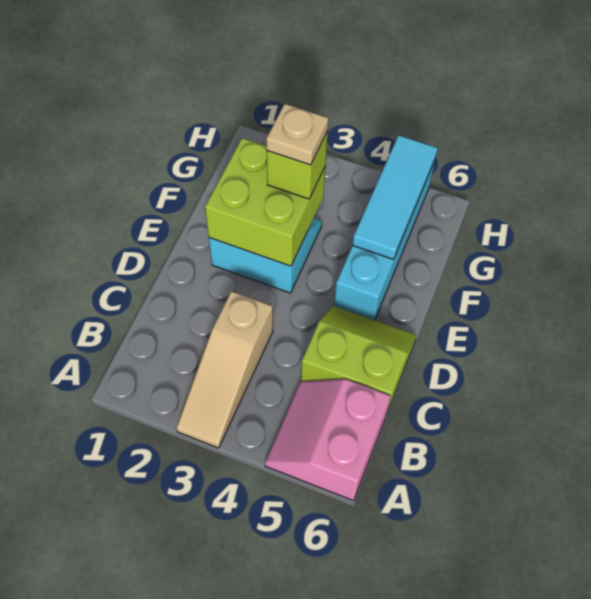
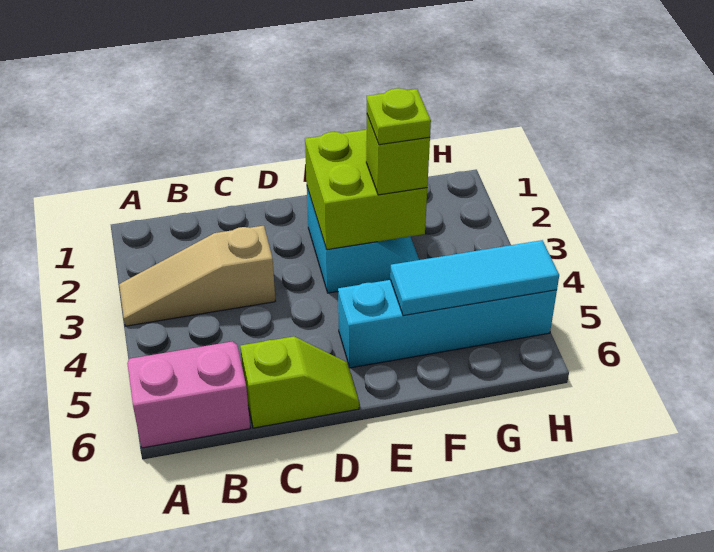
lime slope C5:D6 level 1 top C -> lime slope C6:D6 level 1 top C
tan plate F3 level 4 -> lime plate F3 level 4

